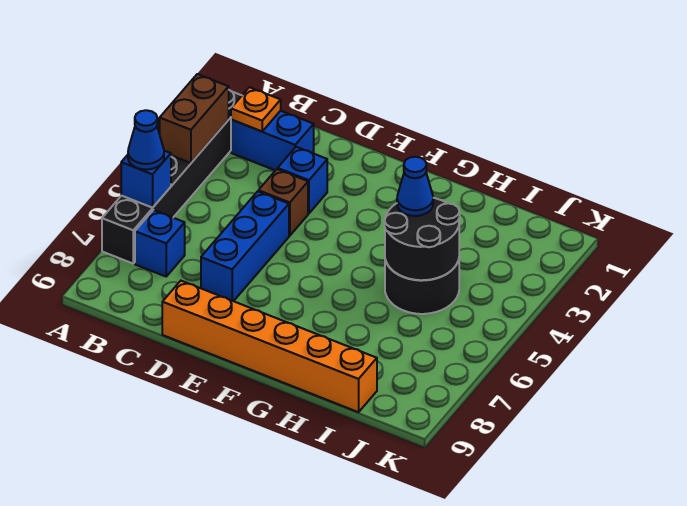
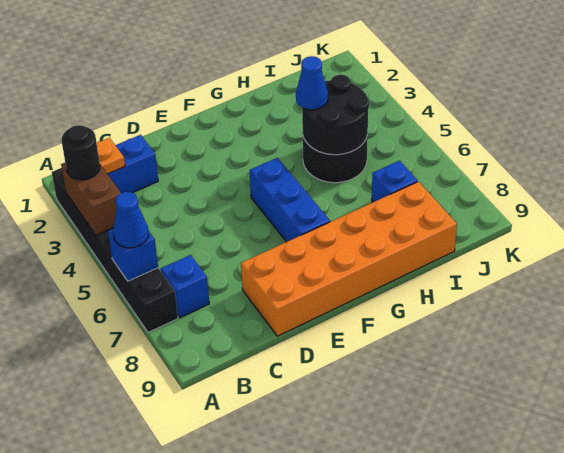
none -> black round brick A3 level 3
blue brick D3 level 1 -> blue brick I7 level 1
brown brick D4 level 1 -> none
blue brick D5:D7 level 1 -> blue brick F5:F7 level 1
orange brick D9:I9 level 1 -> orange brick D8:I9 level 1

